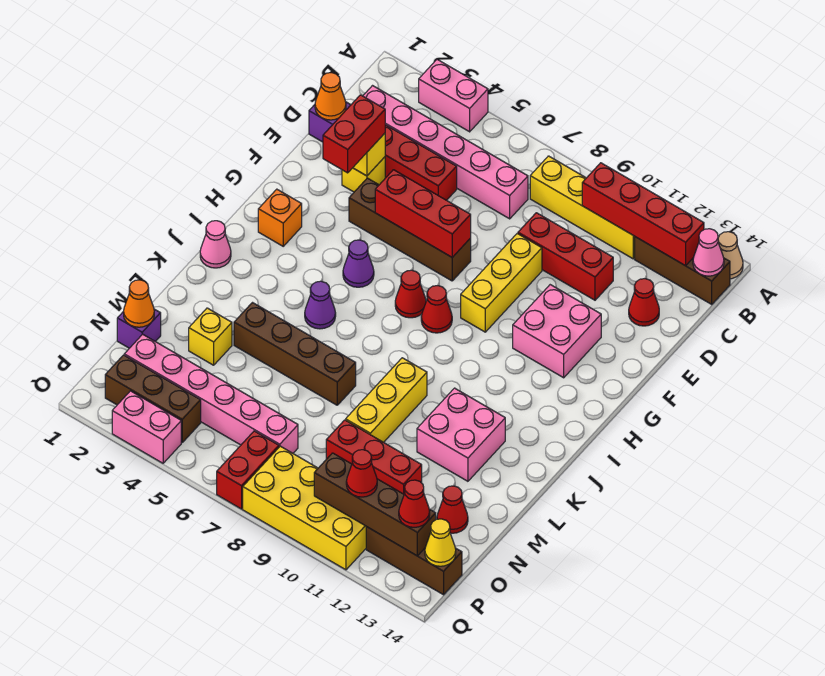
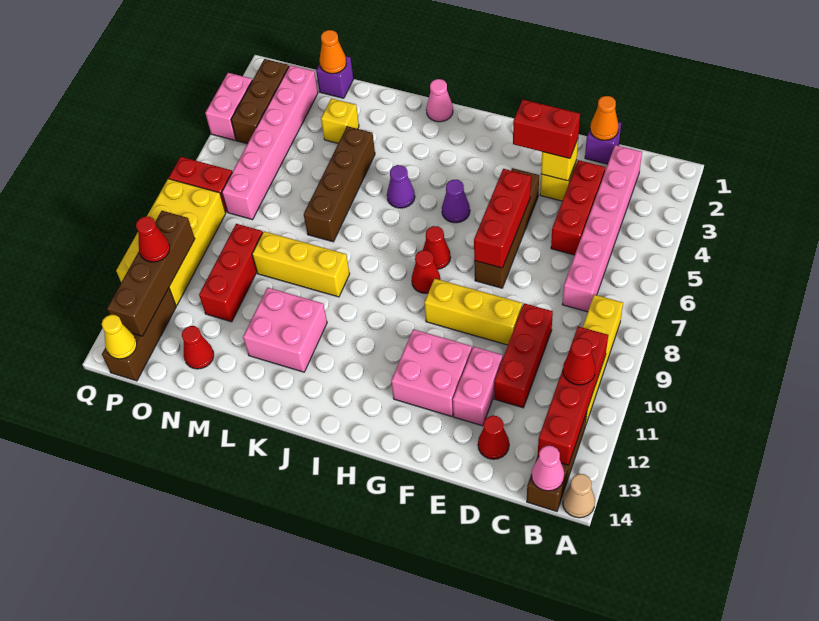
pink brick A3:A4 level 1 -> pink brick E11:E12 level 1
orange brick H2 level 1 -> none
red cone P13 level 3 -> red cone B11 level 3

